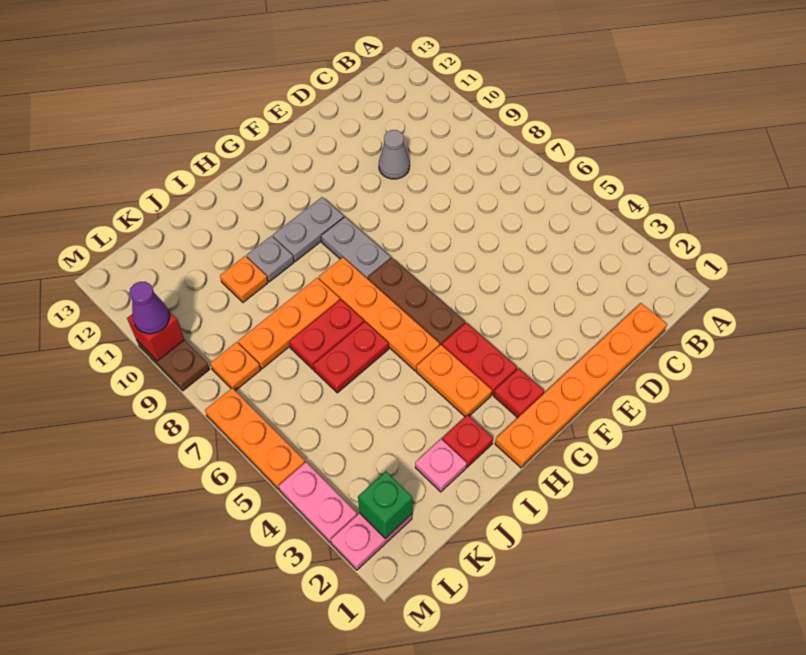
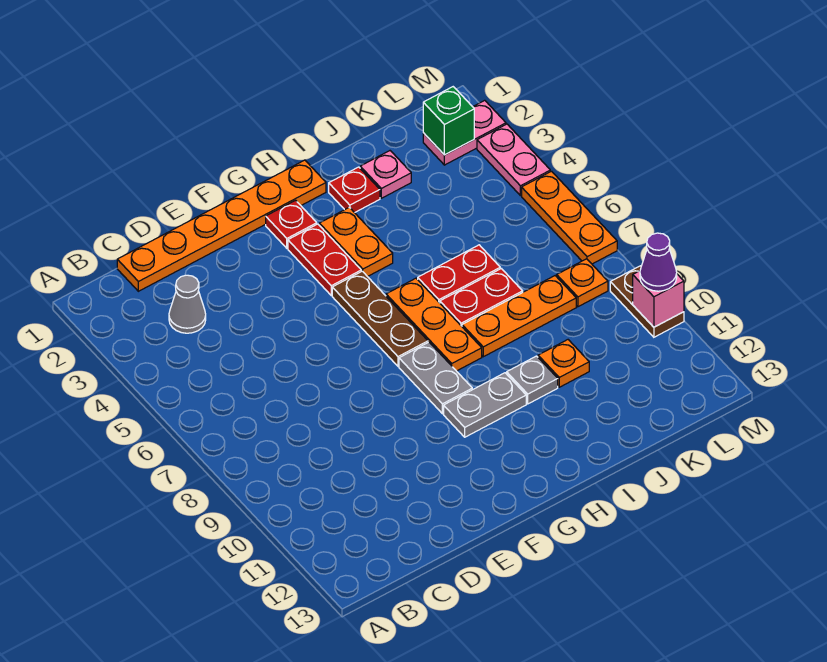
grey cone D10 level 1 -> grey cone C3 level 1
orange plate H5:H8 level 1 -> orange plate H6:H8 level 1
red brick M10 level 2 -> pink brick M10 level 2

